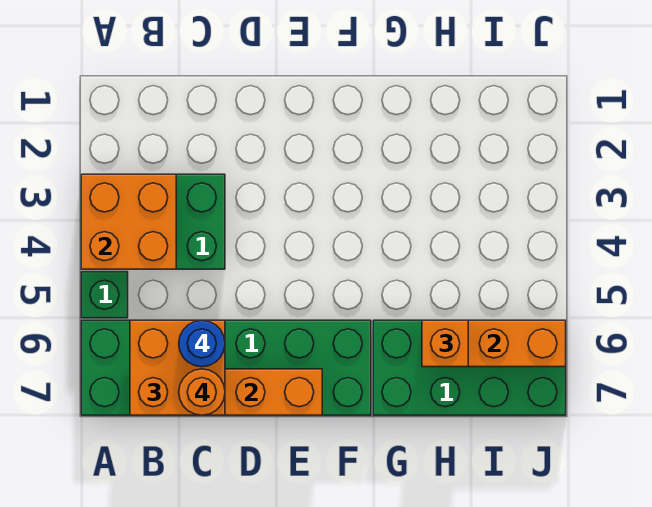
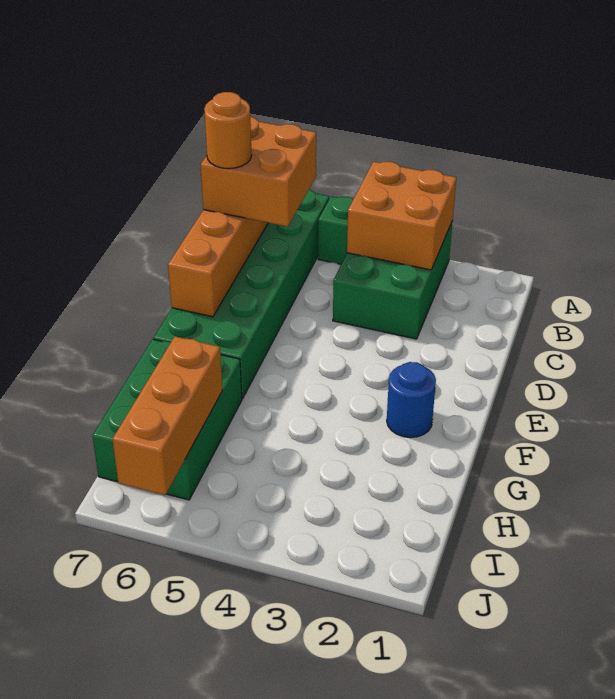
blue round brick C6 level 4 -> blue round brick F2 level 1
green brick G6:J7 level 1 -> green brick G6:I7 level 1
orange brick H6 level 3 -> none

